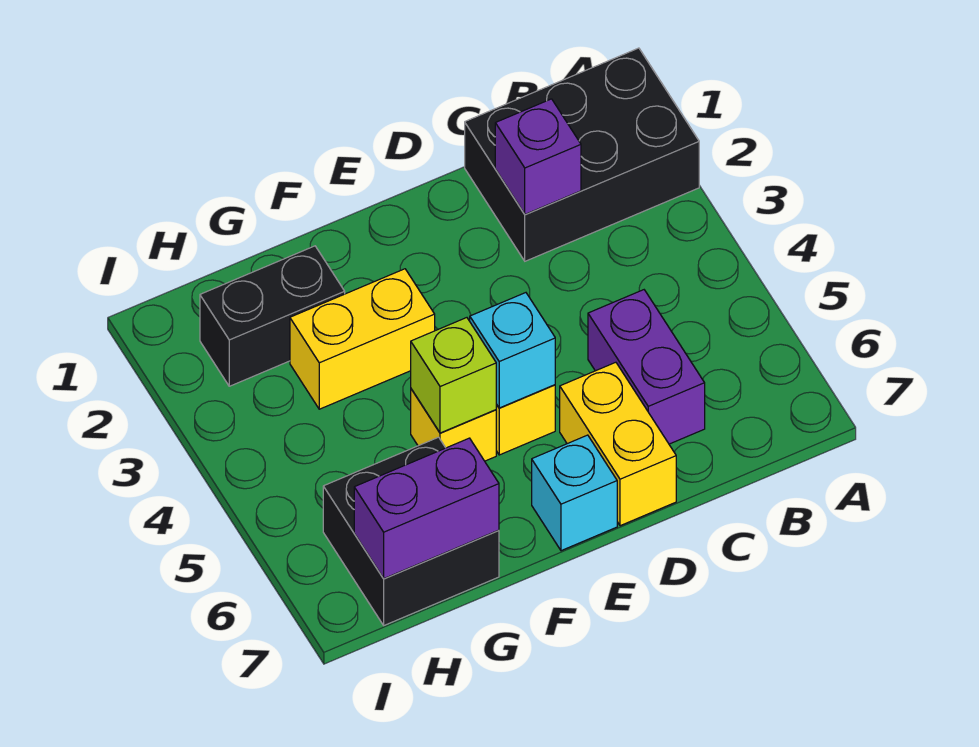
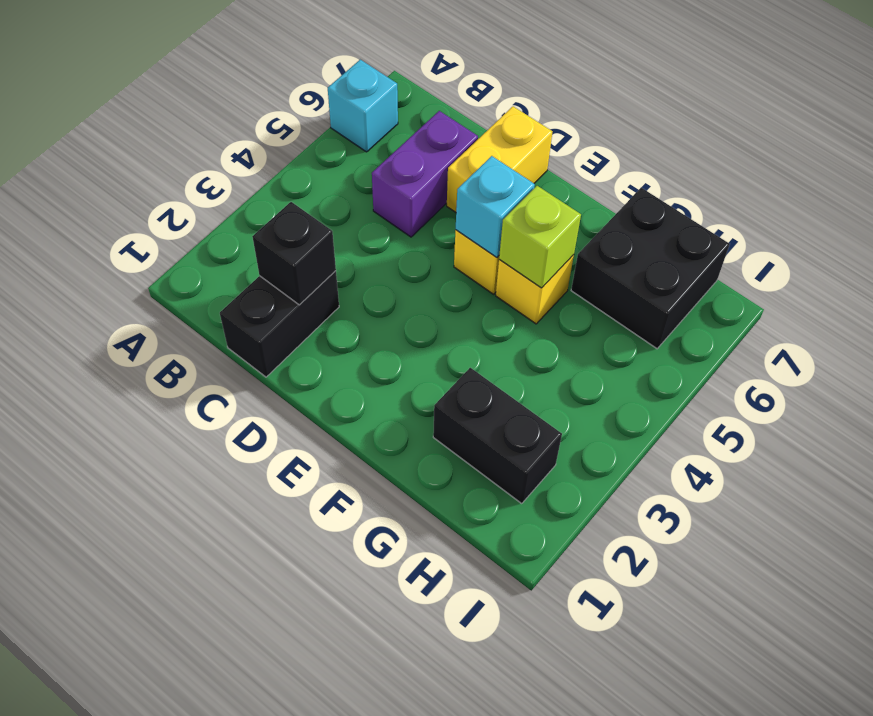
black brick A1:C2 level 1 -> black brick C1:C2 level 1
purple brick C2 level 2 -> black brick C2 level 2
cyan brick E7 level 1 -> cyan brick A6 level 1
yellow brick F3:G3 level 1 -> none
purple brick G7:H7 level 2 -> none

